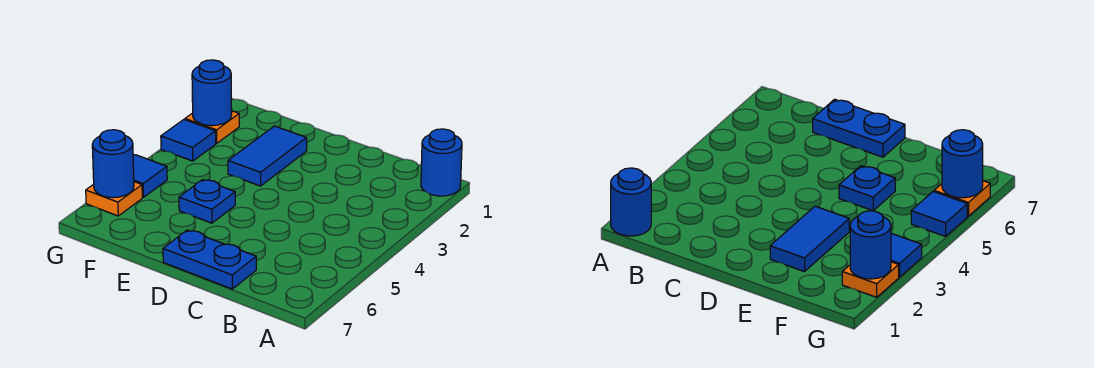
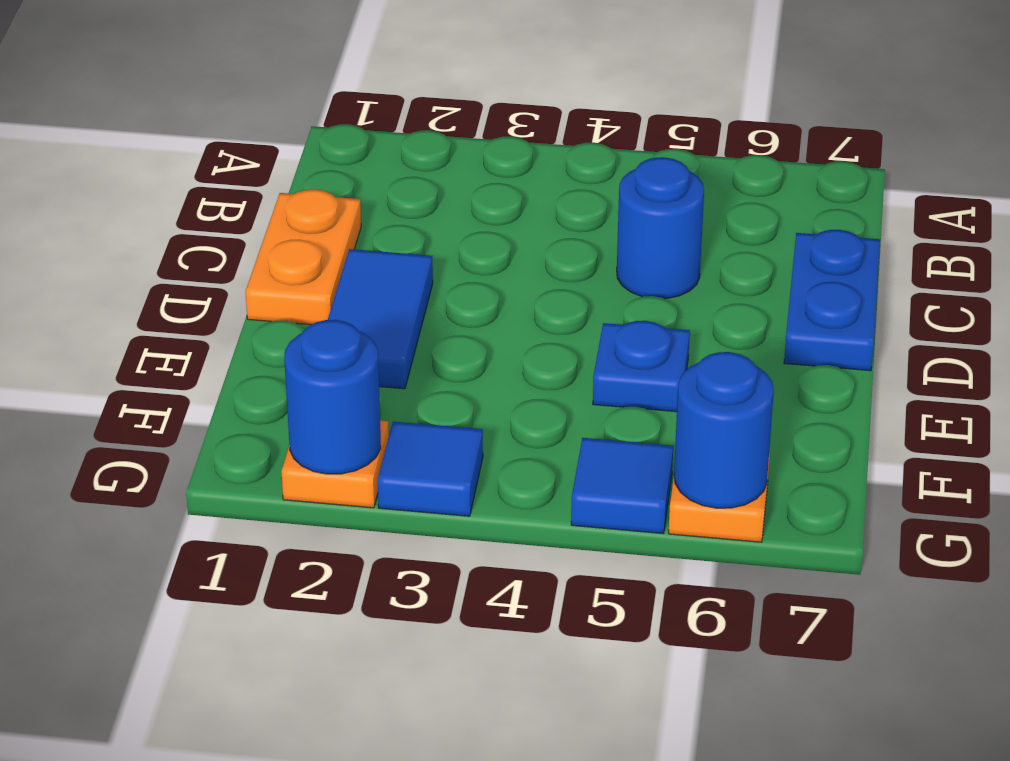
blue round brick A1 level 1 -> blue round brick C5 level 1
none -> orange plate C1:D1 level 1
blue tile E2:E3 level 1 -> blue tile D2:E2 level 1

